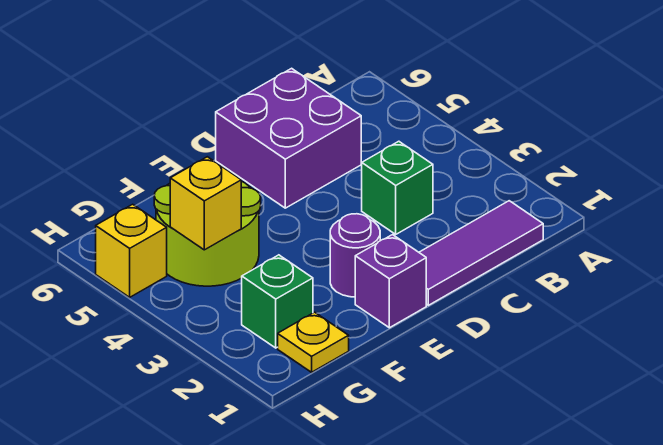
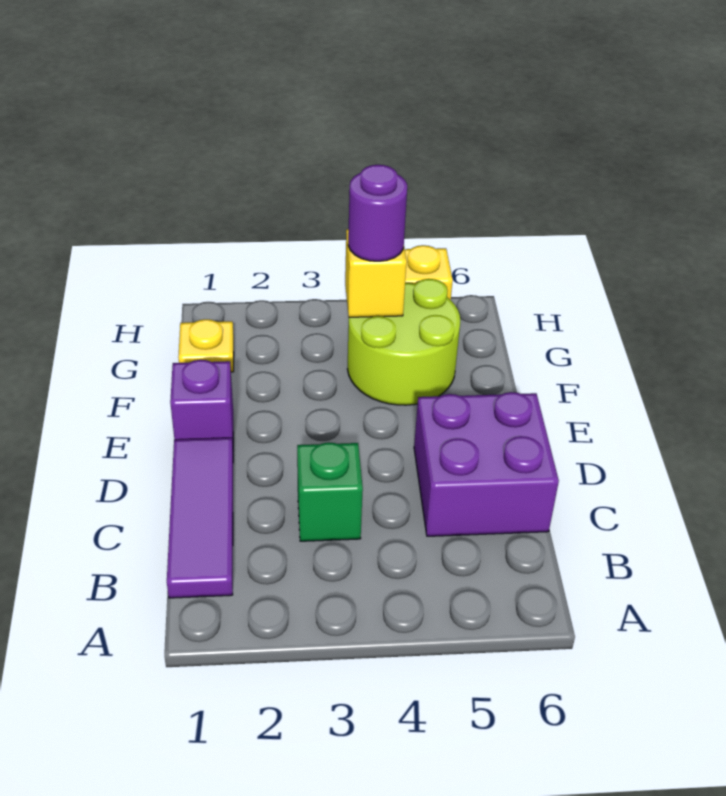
purple round brick E2 level 1 -> purple round brick G4 level 3
green brick G2 level 1 -> none

